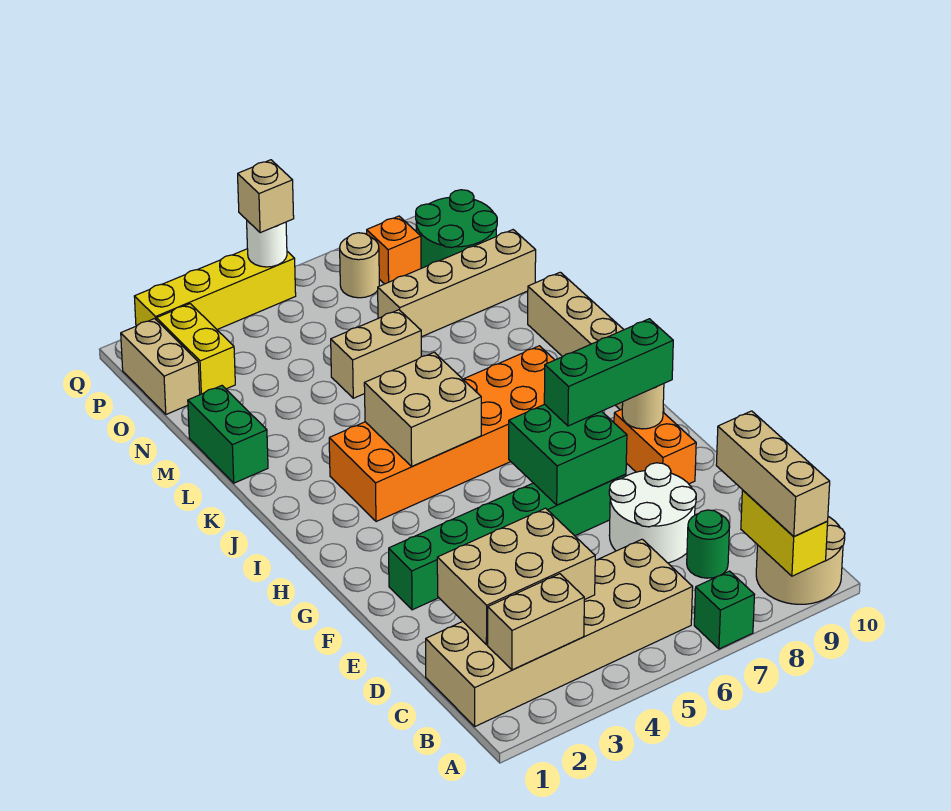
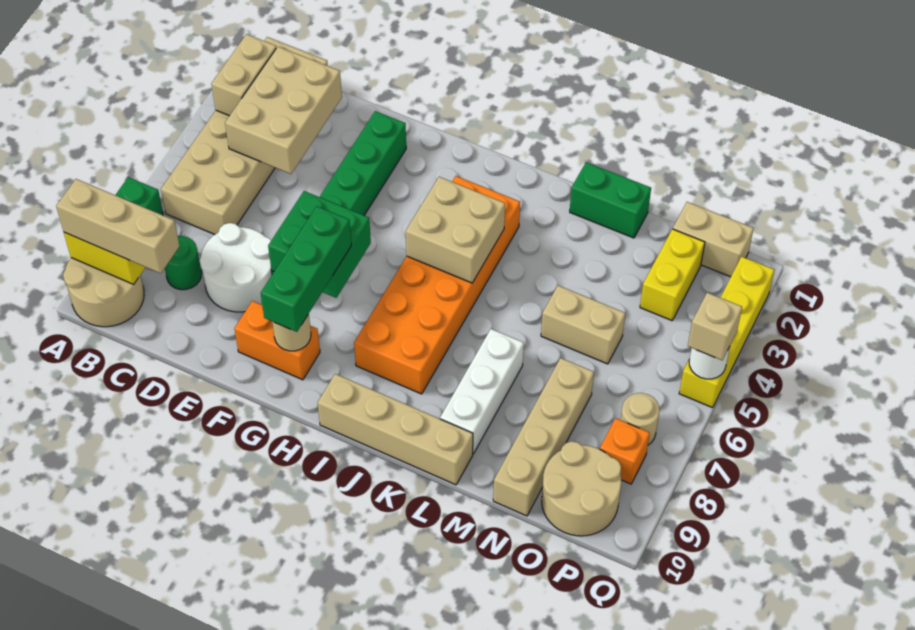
none -> white brick L7:L9 level 1
tan brick M5:M6 level 1 -> tan brick M5:N5 level 1
yellow brick O2:P2 level 1 -> yellow brick O2:O3 level 1
green round brick O9:P10 level 1 -> tan round brick O9:P10 level 1

